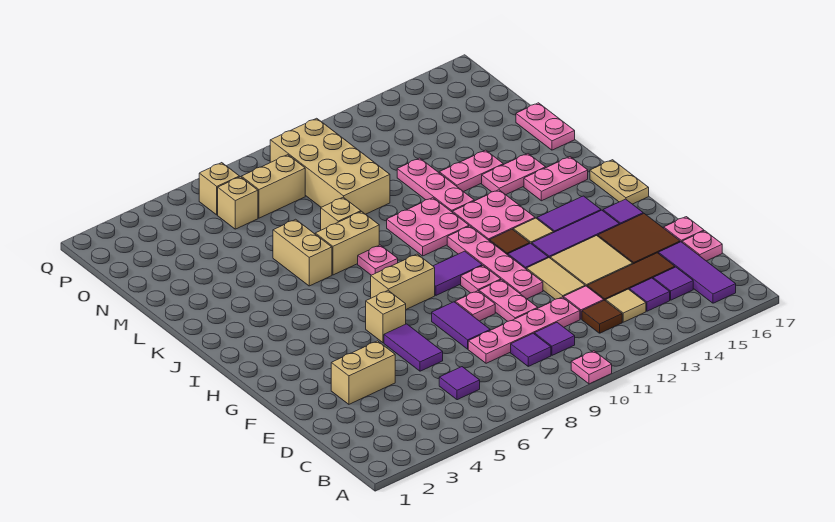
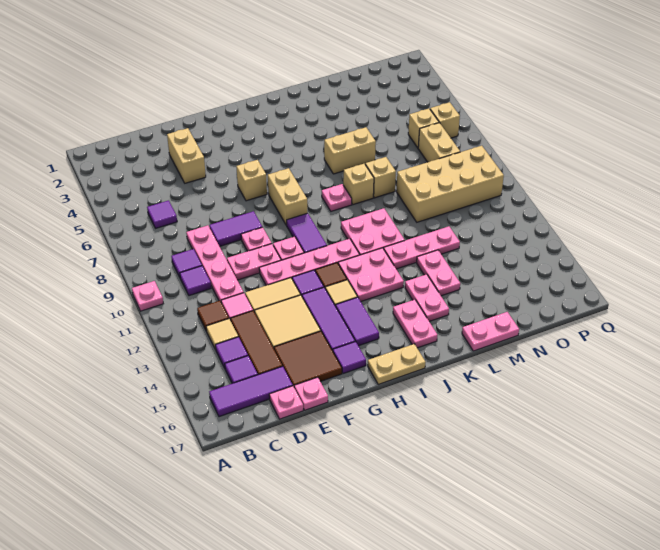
purple tile E6:F6 level 1 -> none
tan brick K7:K8 level 1 -> tan brick K8 level 1

